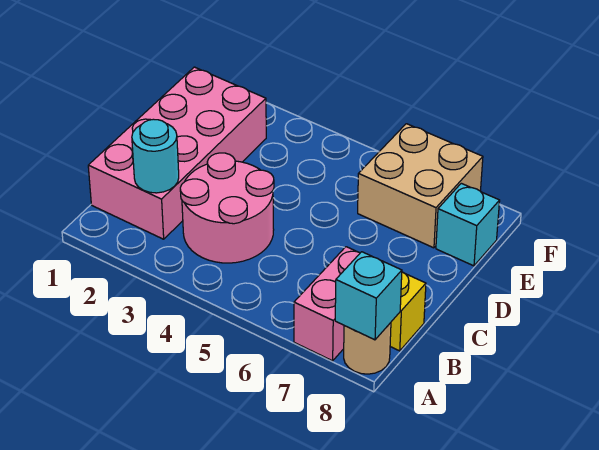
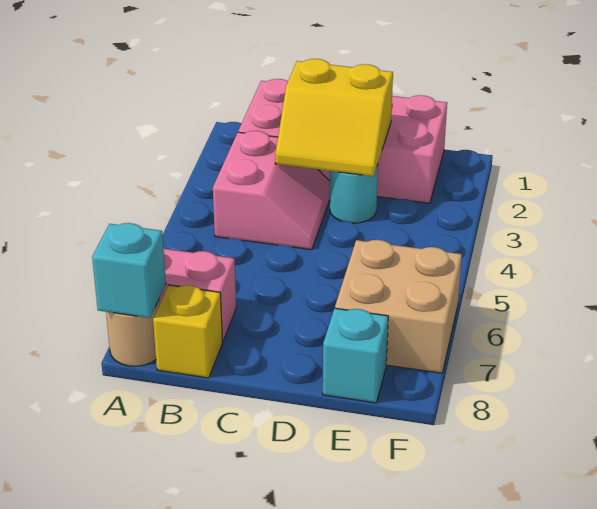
cyan round brick B2 level 2 -> cyan round brick D3 level 1
pink round brick B3:C4 level 1 -> pink slope B3:C4 level 1 top B
none -> yellow slope C2:D3 level 2 top 2

